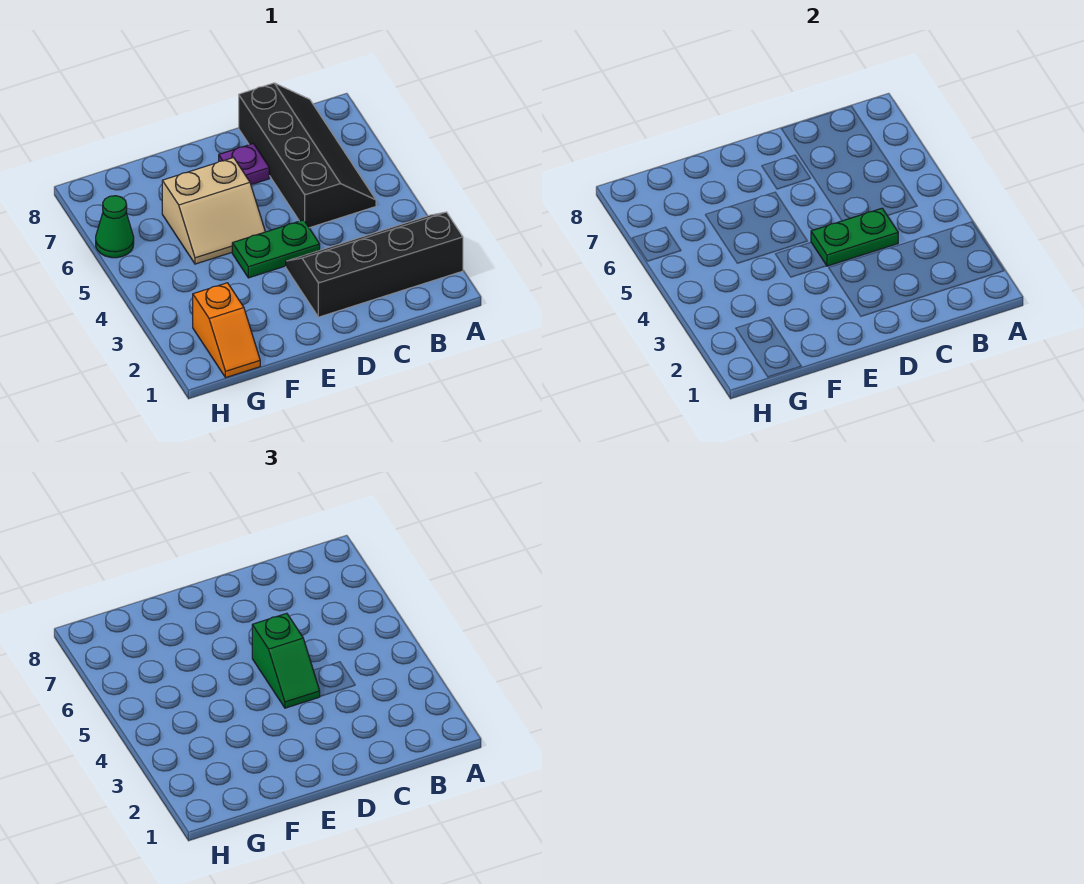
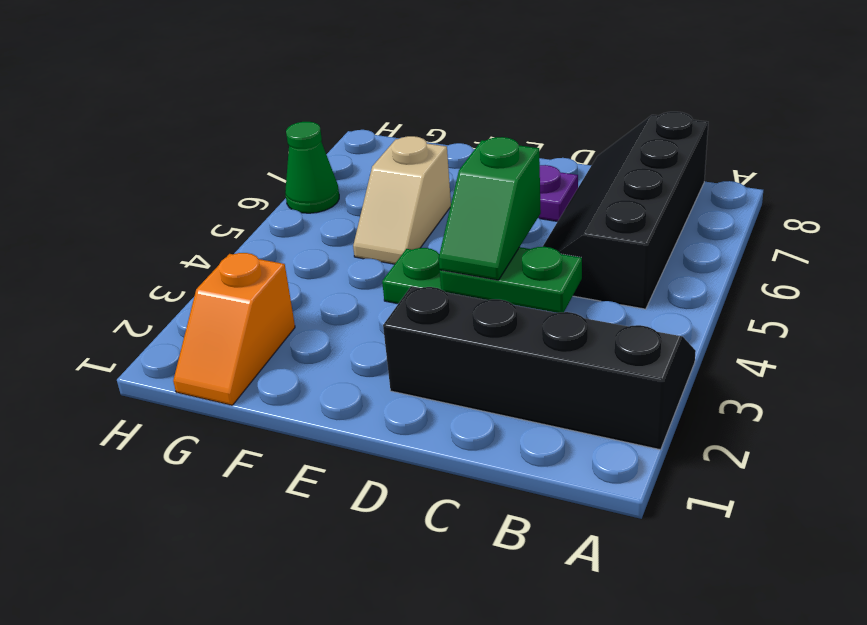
black slope B5:C8 level 1 top C -> black slope B5:C8 level 1 top B
tan slope E5:F6 level 1 top 6 -> tan slope F5:F6 level 1 top 6

